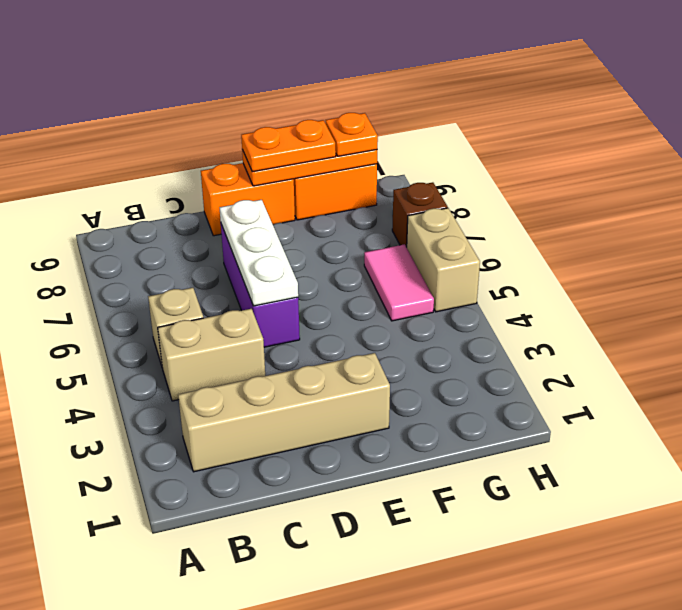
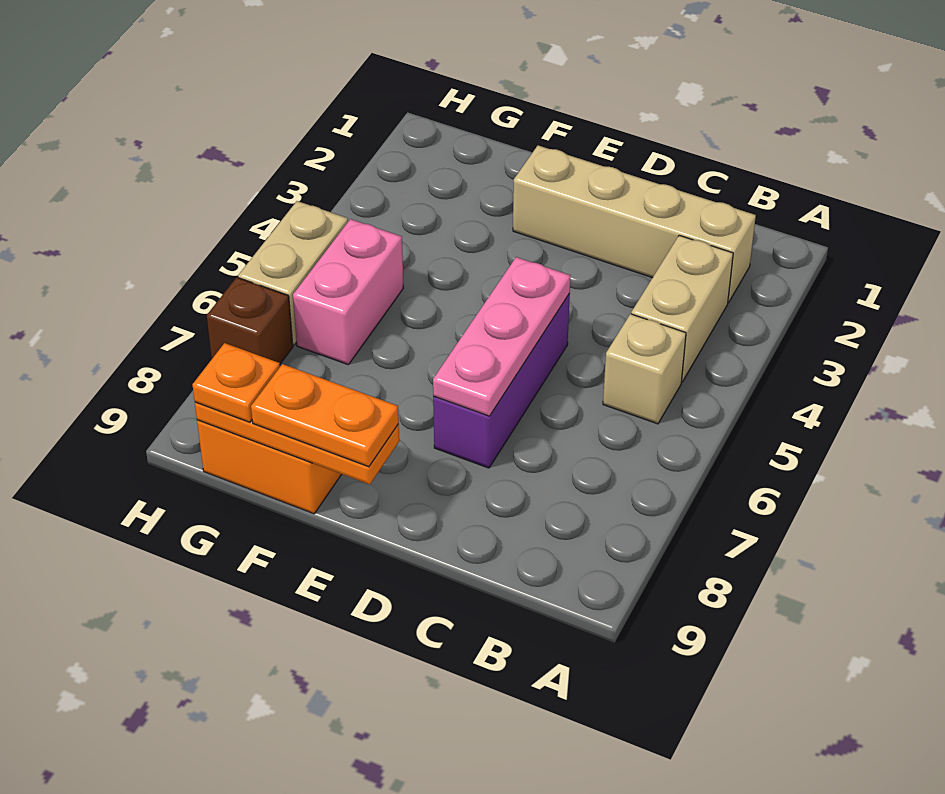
tan brick B4:C4 level 1 -> tan brick B3:B4 level 1
white plate D5:D7 level 2 -> pink plate D5:D7 level 2
orange brick D9:E9 level 1 -> none
pink tile G5:G6 level 1 -> pink brick G5:G6 level 1

